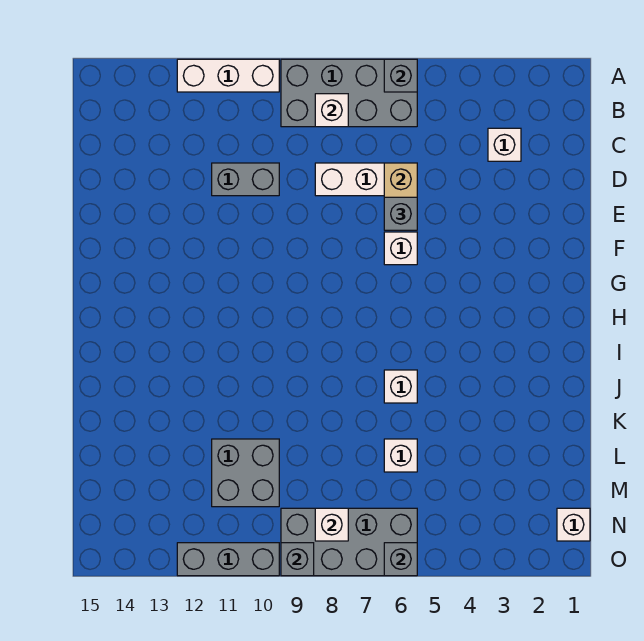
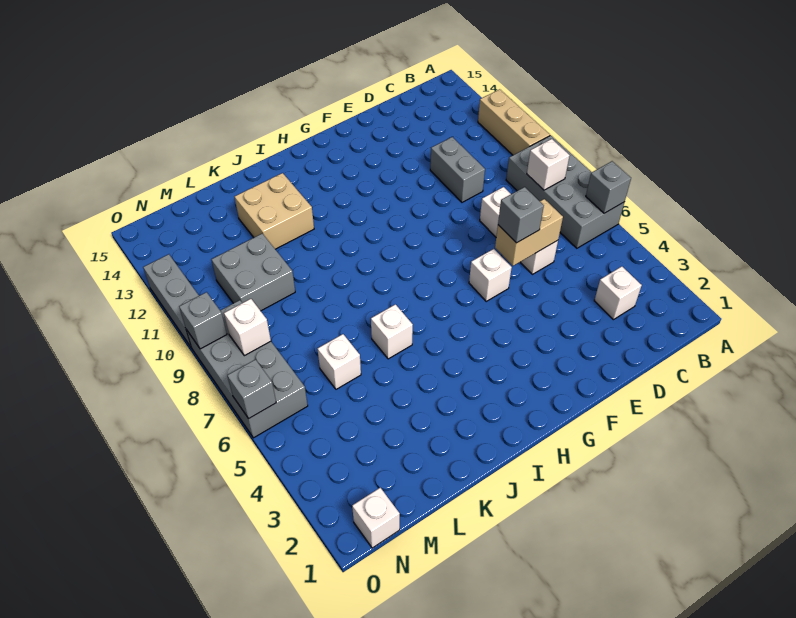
white brick A10:A12 level 1 -> tan brick A10:A12 level 1
none -> tan brick J12:K13 level 1

